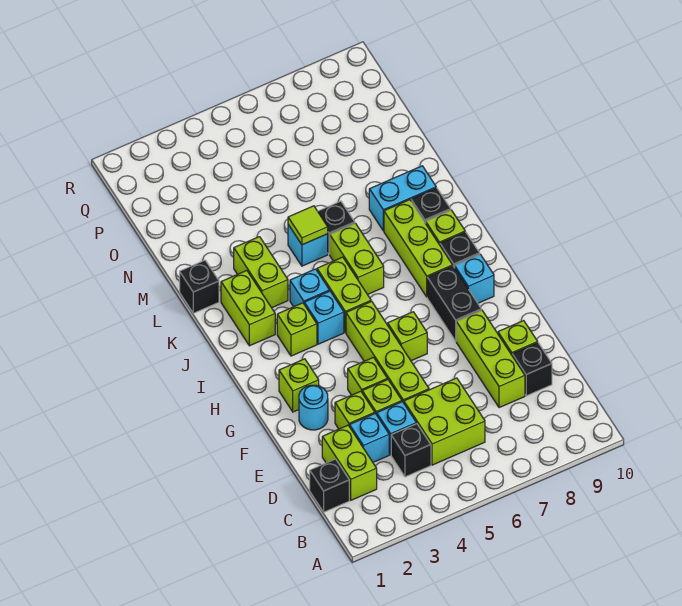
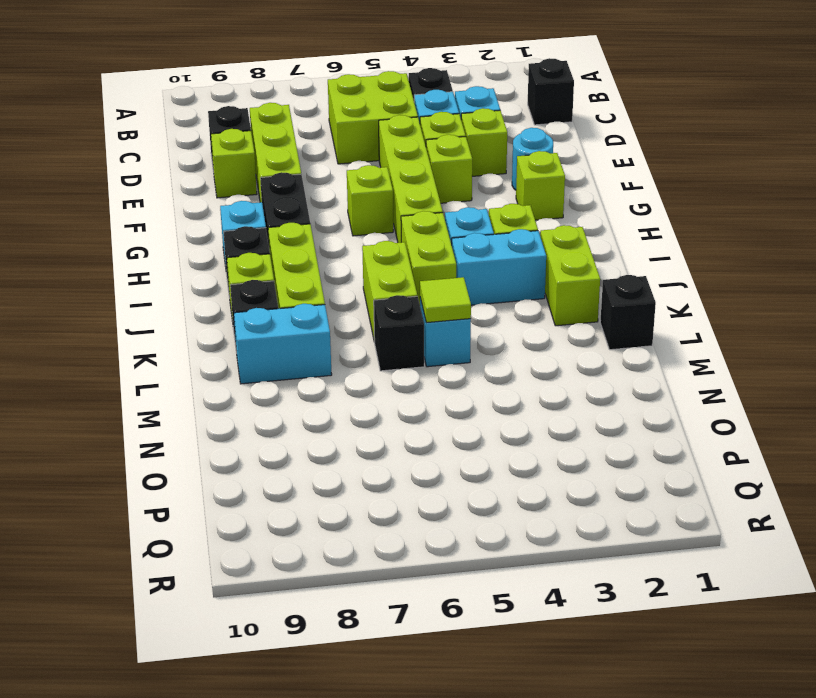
lime brick C2:D2 level 1 -> none
cyan brick J4 level 1 -> cyan brick J3:J4 level 1
lime brick K3:L3 level 1 -> none

